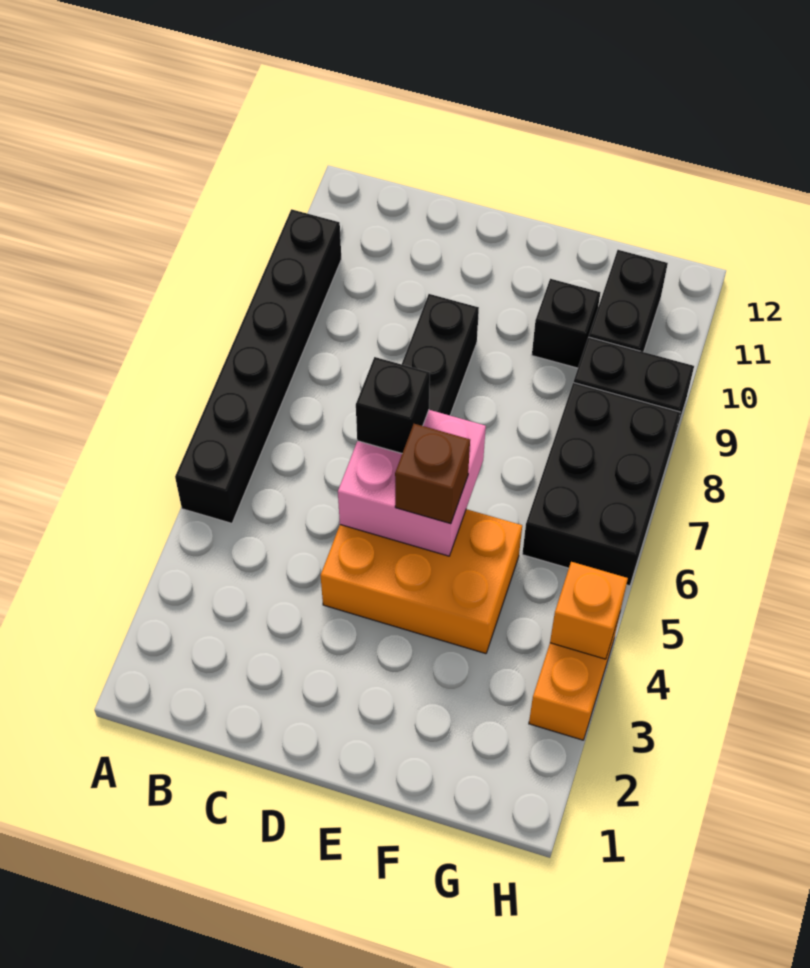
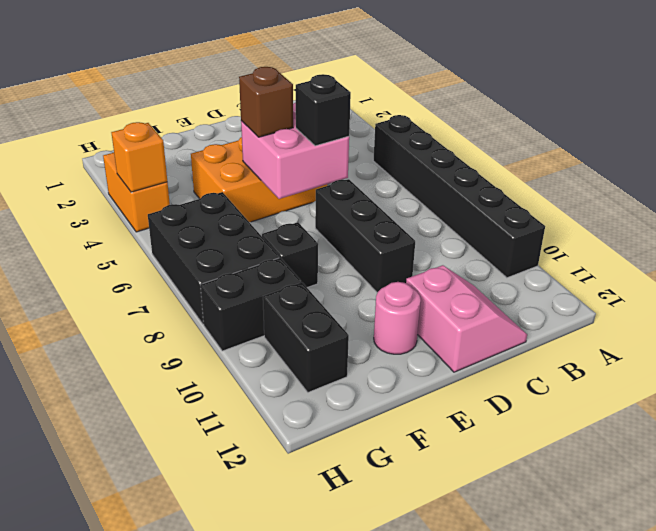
none -> pink slope C11:D12 level 1 top D
none -> pink round brick E11 level 1
black brick F10 level 1 -> black brick F8 level 1

